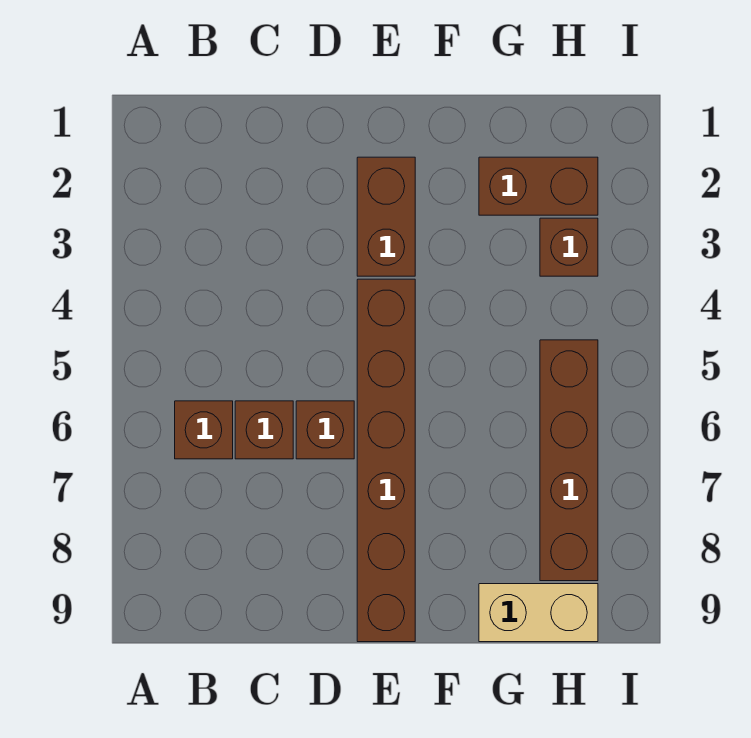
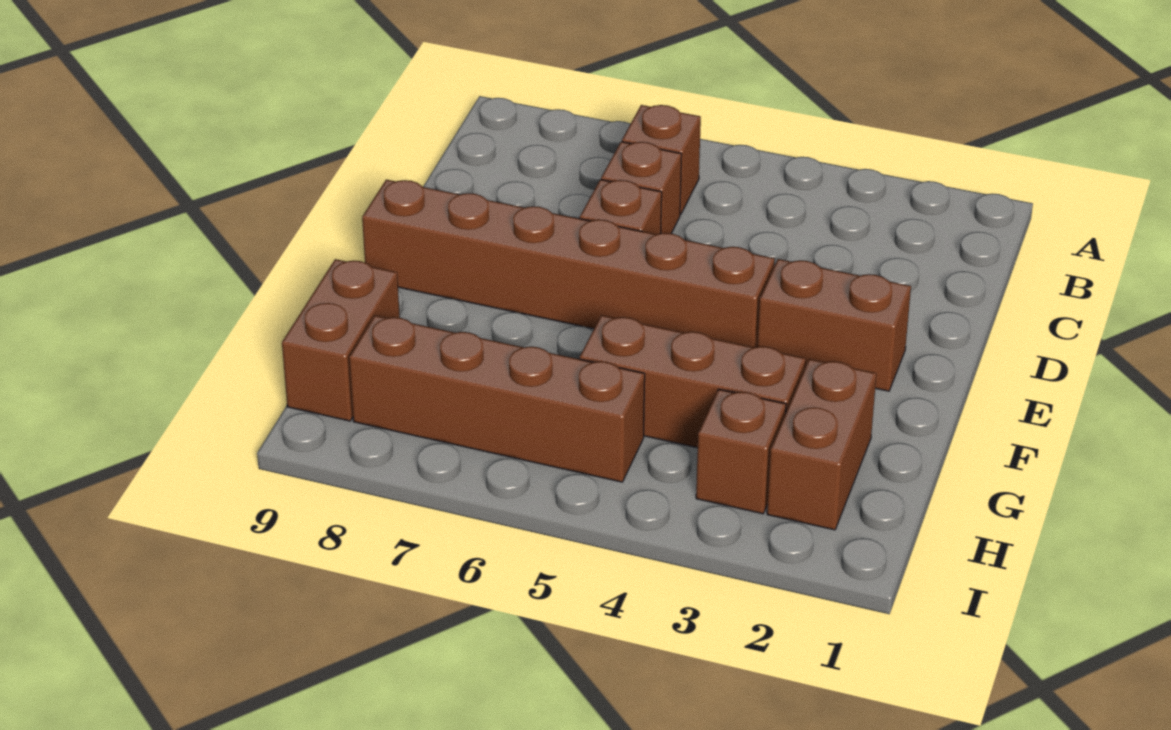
none -> brown brick G3:G5 level 1
tan brick G9:H9 level 1 -> brown brick G9:H9 level 1

